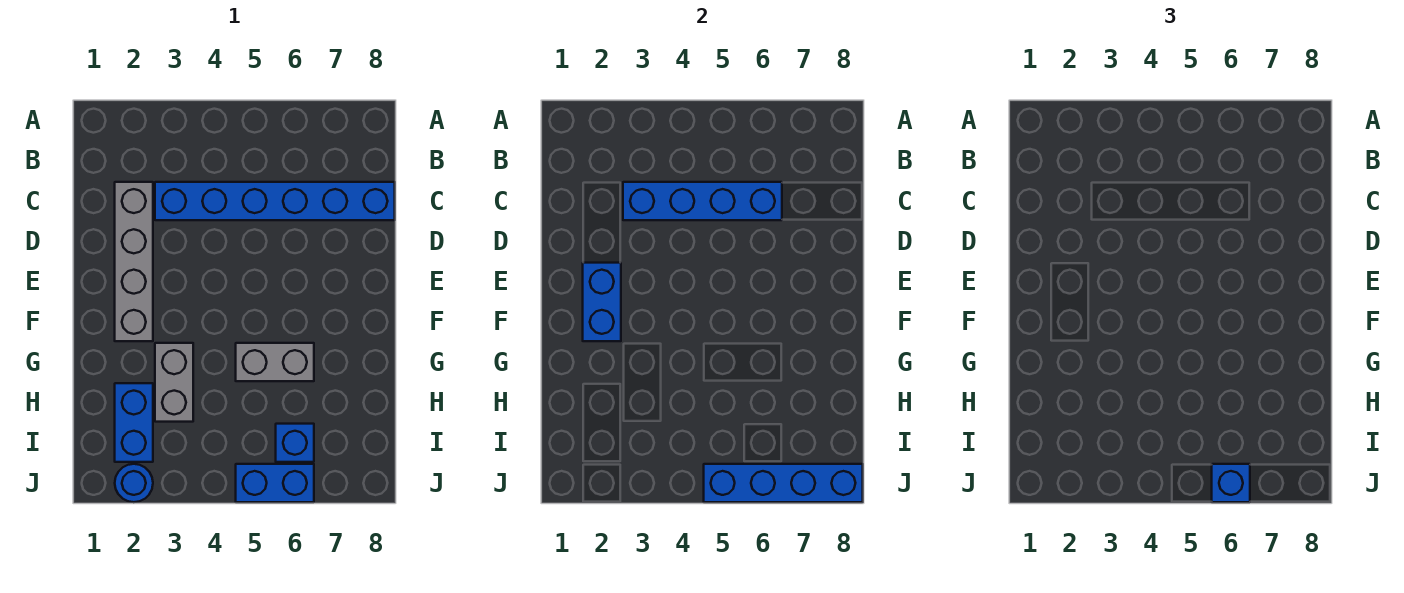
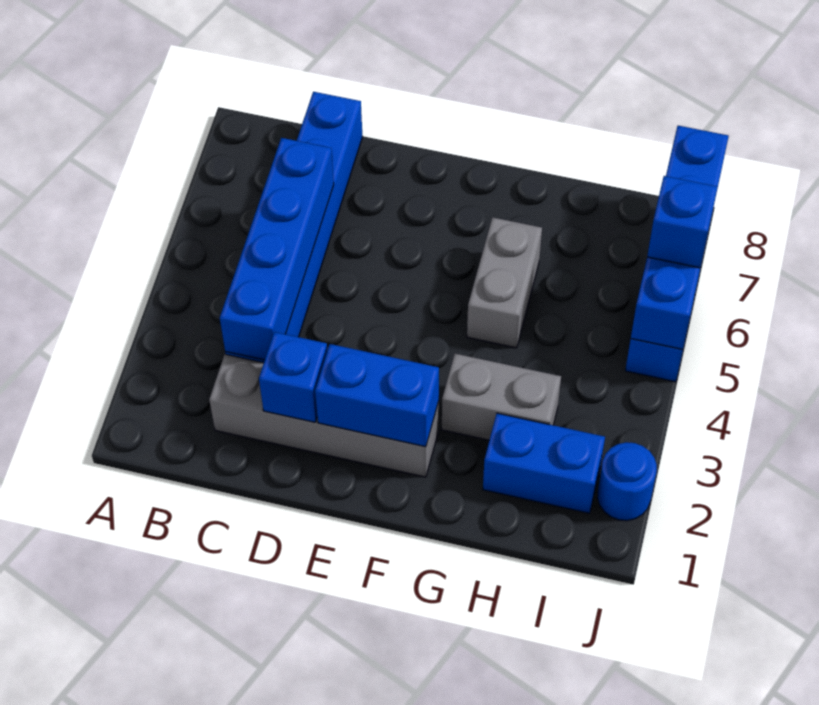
blue brick I6 level 1 -> blue brick D2 level 2

